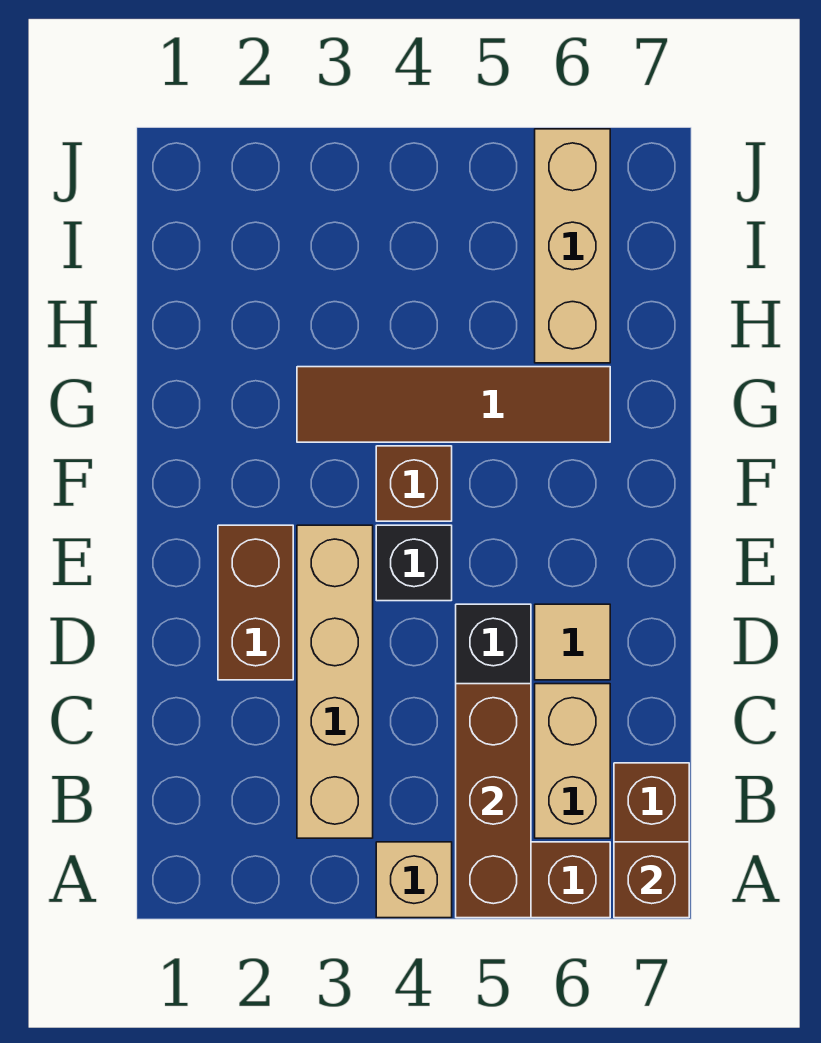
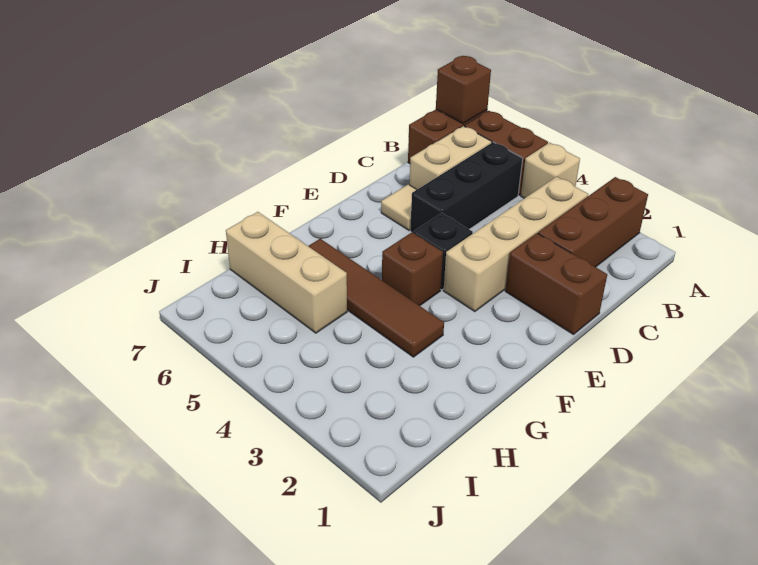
brown brick A5:C5 level 2 -> brown brick A2:C2 level 1
brown brick D2:E2 level 1 -> brown brick D1:D2 level 1
tan brick H6:J6 level 1 -> tan brick H5:H7 level 1

